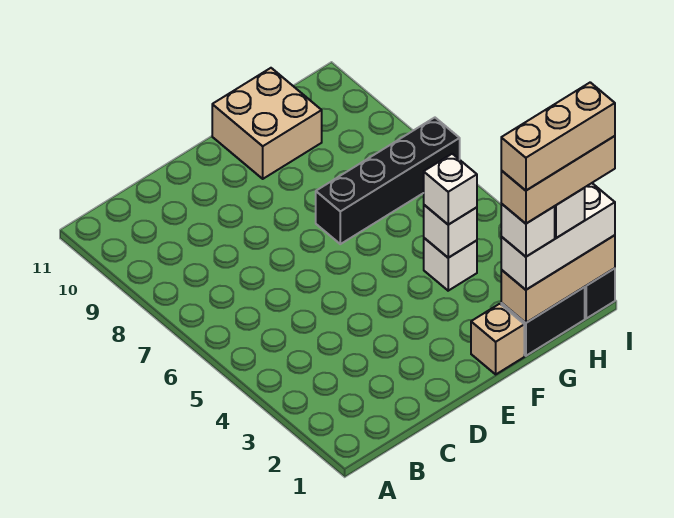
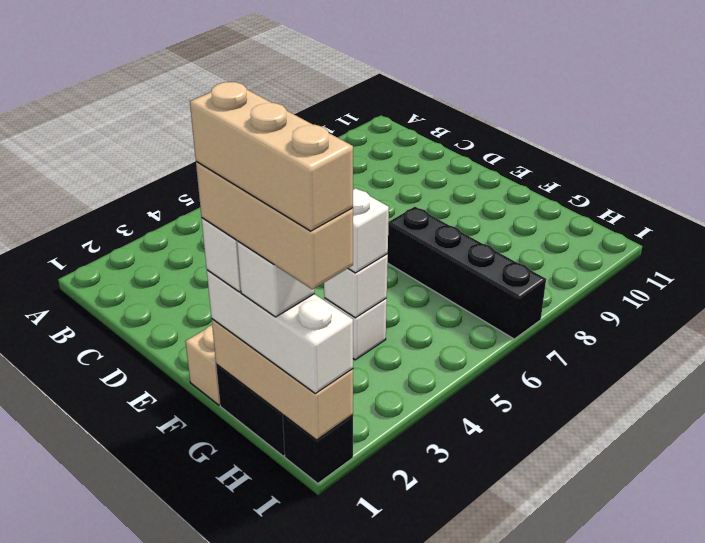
tan brick F10:G11 level 1 -> none

